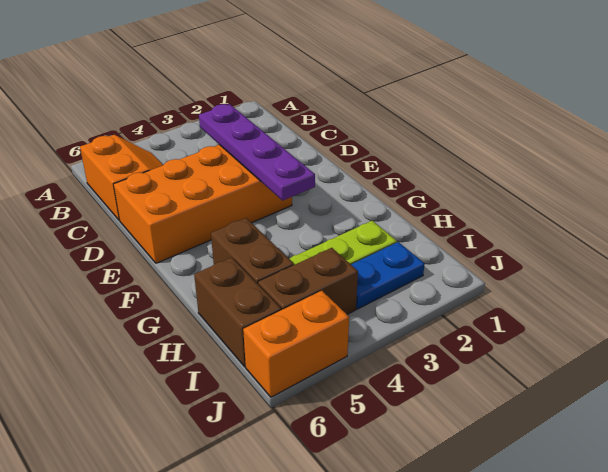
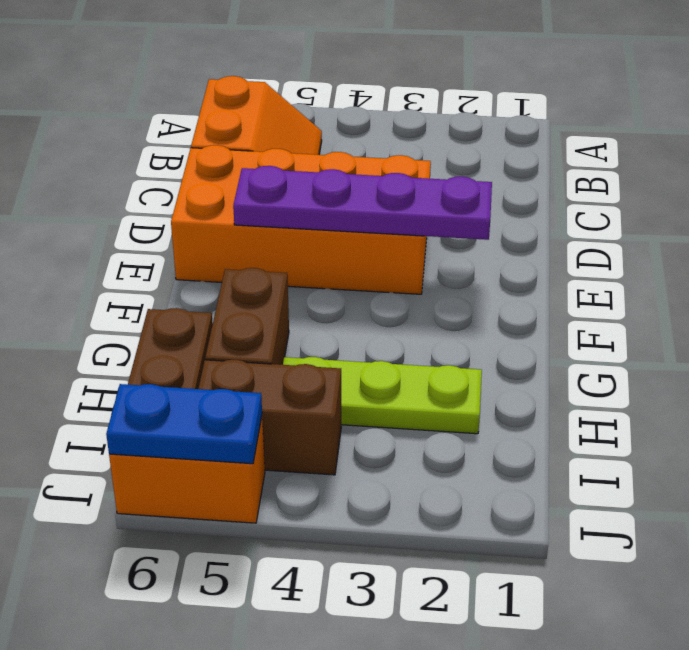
purple plate C3:F3 level 2 -> purple plate E2:E5 level 2
blue plate I2:I3 level 1 -> blue plate J5:J6 level 2

